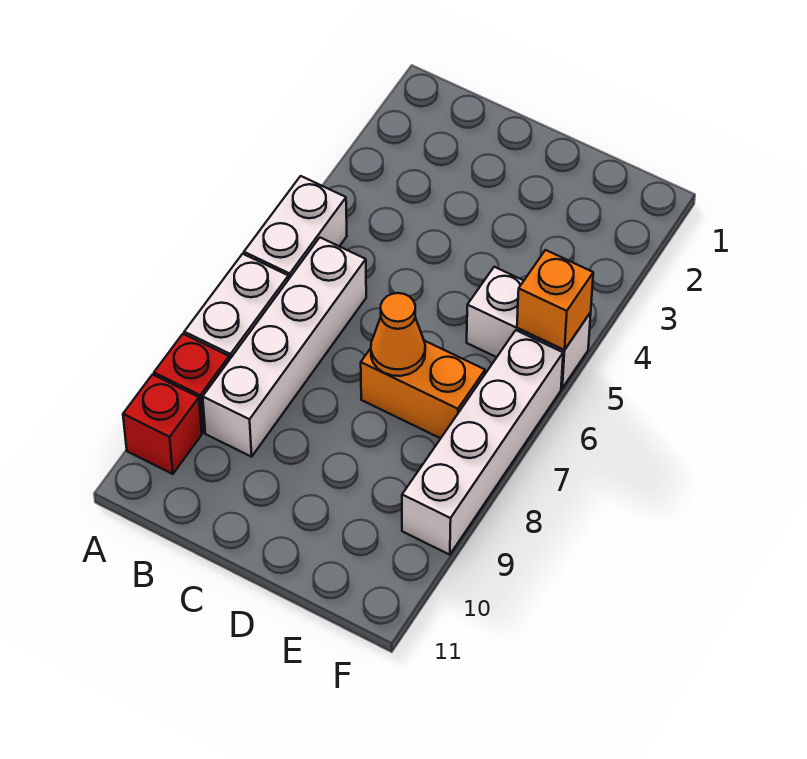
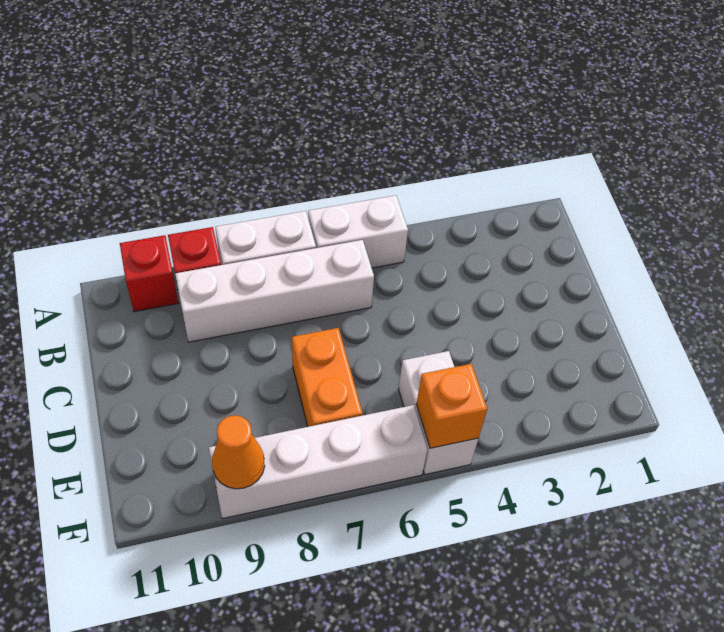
orange cone D7 level 2 -> orange cone F9 level 2

